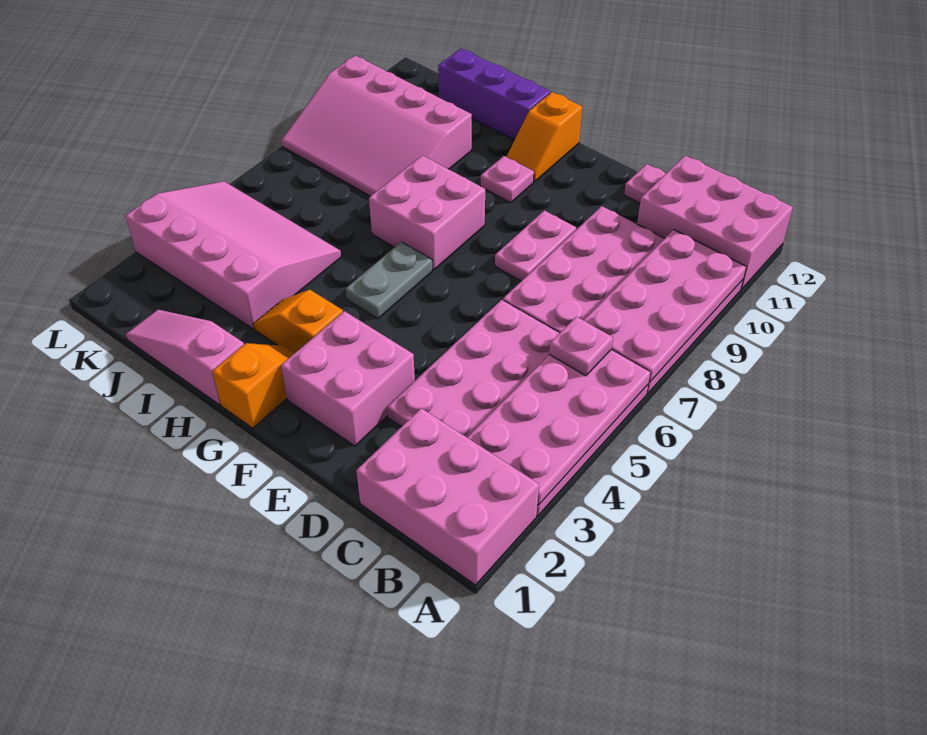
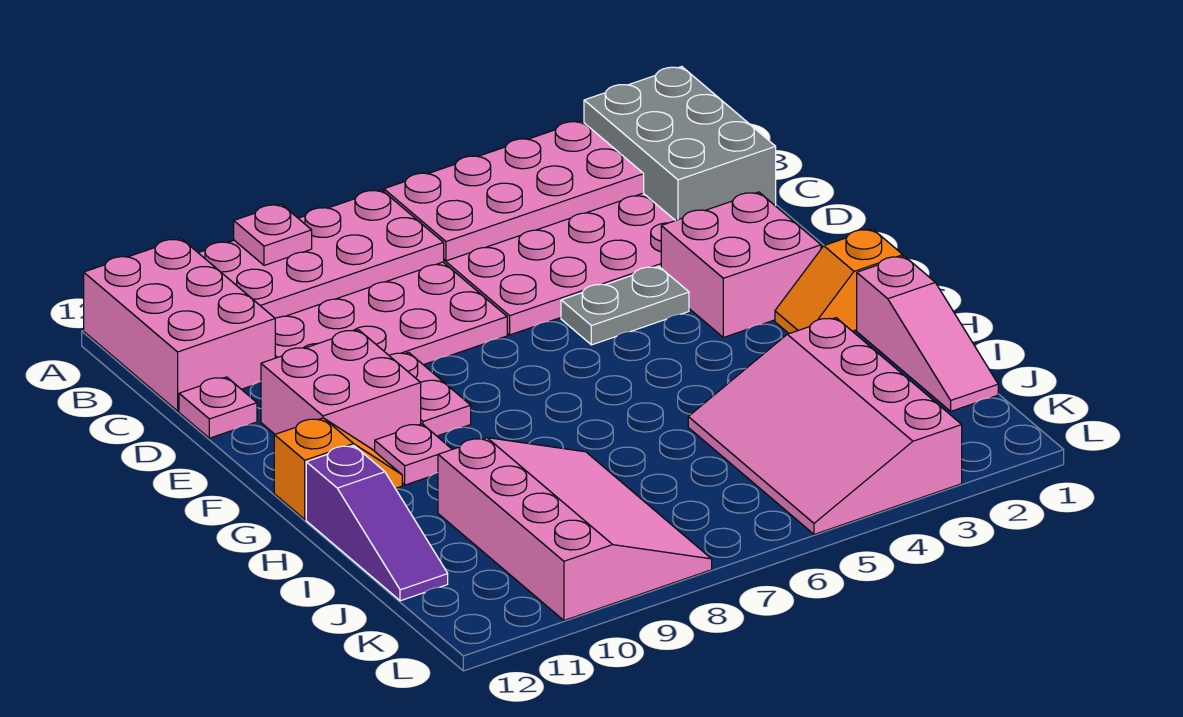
pink brick A1:C2 level 1 -> grey brick A1:C2 level 1
pink plate B6 level 3 -> pink plate A9 level 3
pink plate E8:E9 level 1 -> pink plate E9:F9 level 1
orange slope G3:H3 level 1 top G -> none
grey plate G5:G6 level 1 -> grey plate E4:E5 level 1
pink brick G7:H8 level 1 -> pink brick E10:F11 level 1
purple brick H12:J12 level 1 -> purple slope H12:J12 level 1 top H

